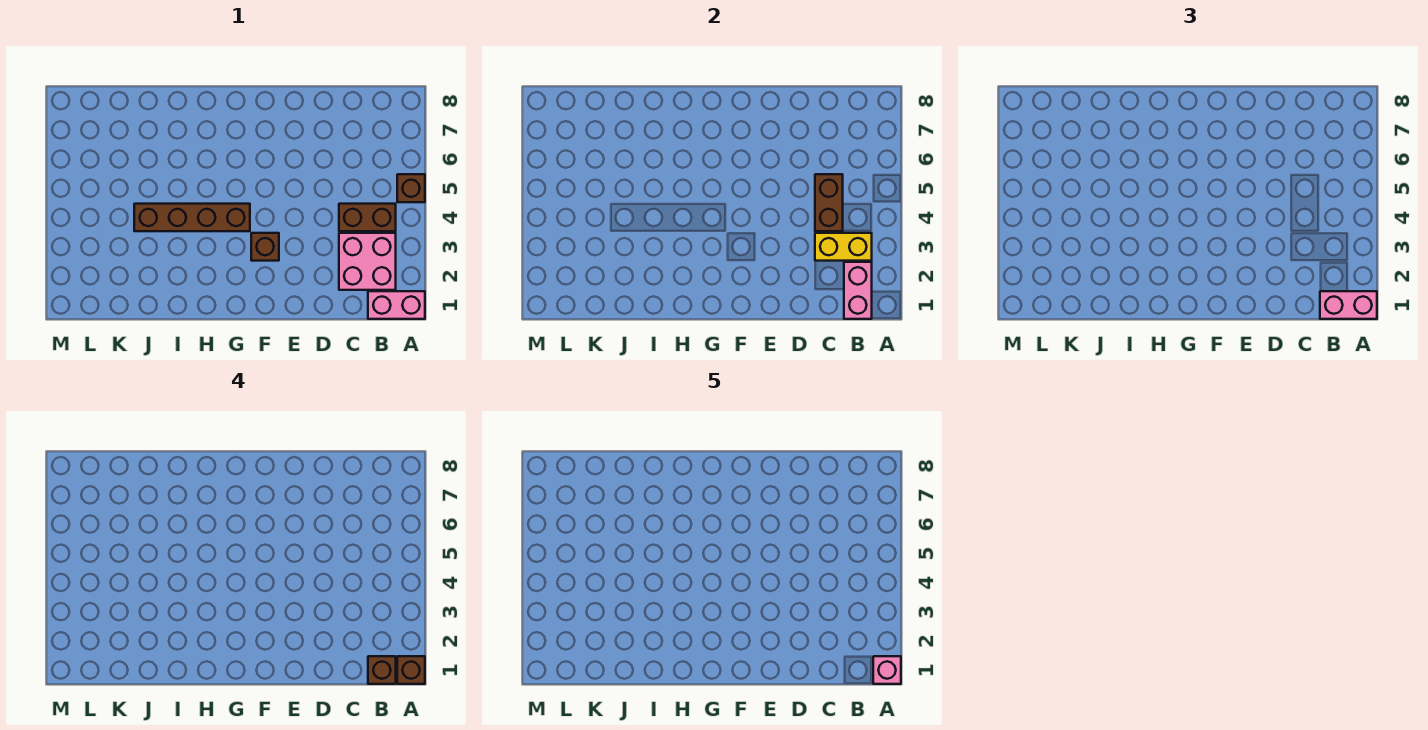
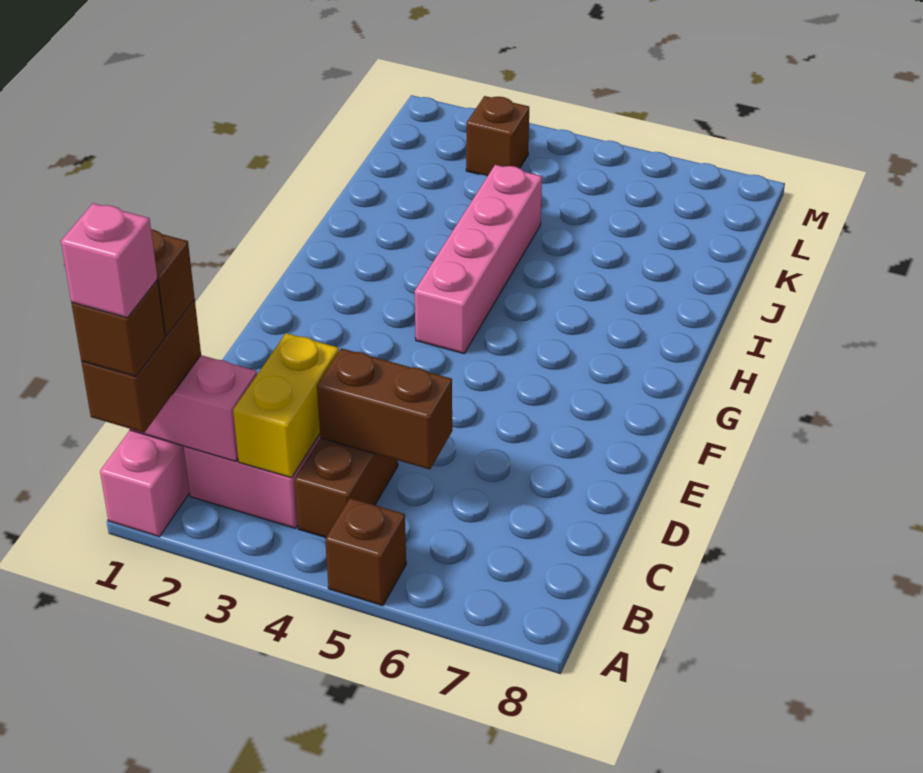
pink brick A1:B1 level 3 -> brown brick A1:B1 level 3
brown brick F3 level 1 -> brown brick L3 level 1
brown brick G4:J4 level 1 -> pink brick G4:J4 level 1

